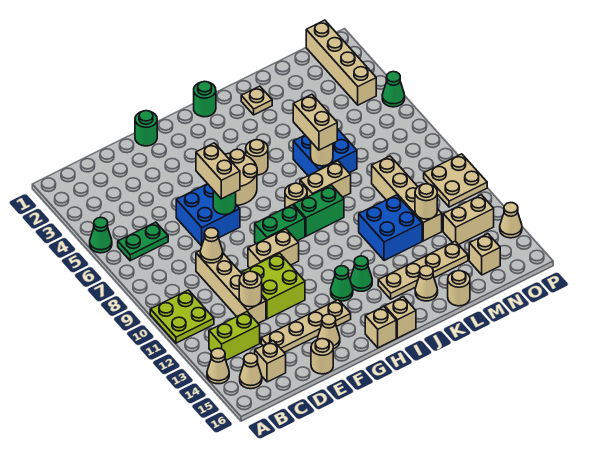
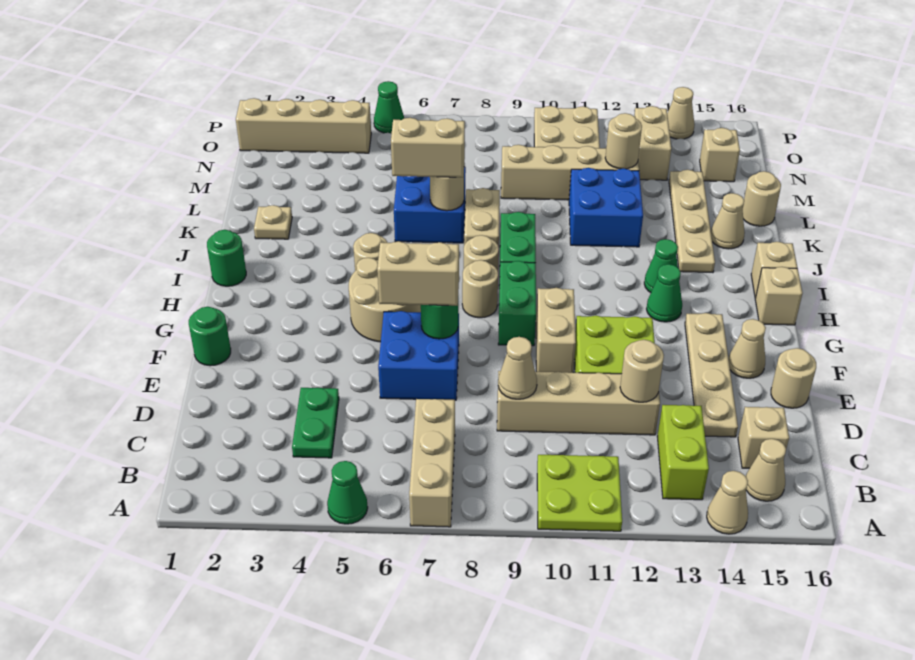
none -> tan brick A7:C7 level 1
green plate B6:C6 level 1 -> green plate C4:D4 level 1
none -> tan round brick H8 level 1

